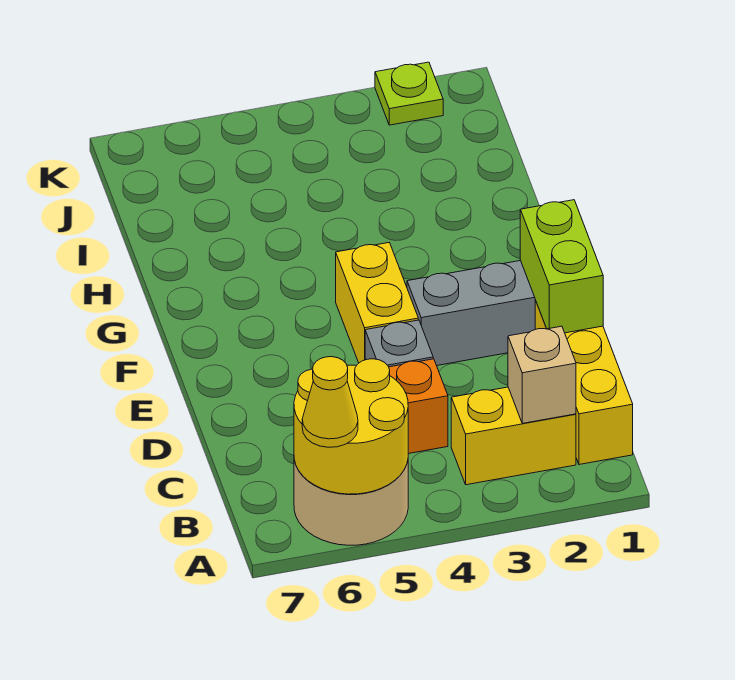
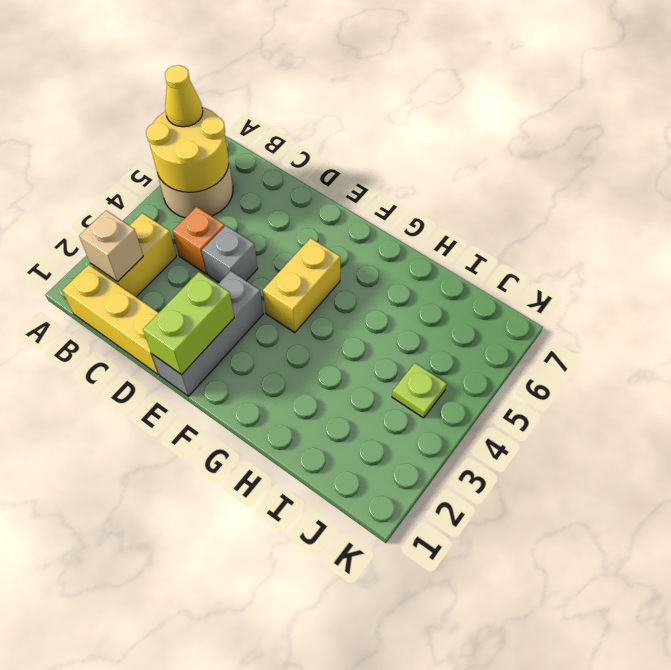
lime brick D1:E1 level 2 -> lime brick E1:E2 level 2
yellow brick E4:F4 level 1 -> yellow brick F4:F5 level 1
lime plate K2 level 1 -> lime plate J4 level 1

